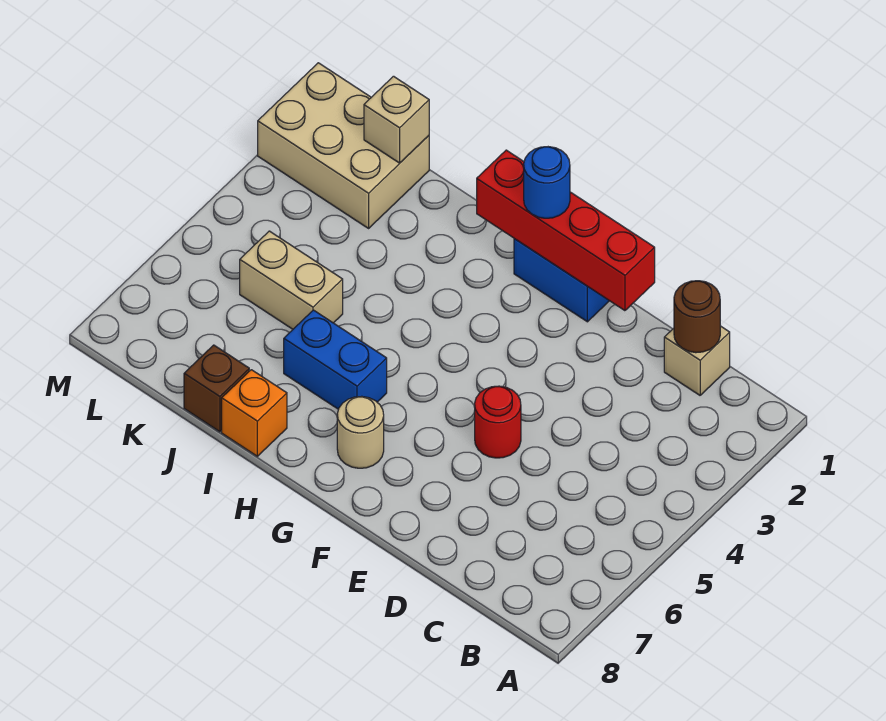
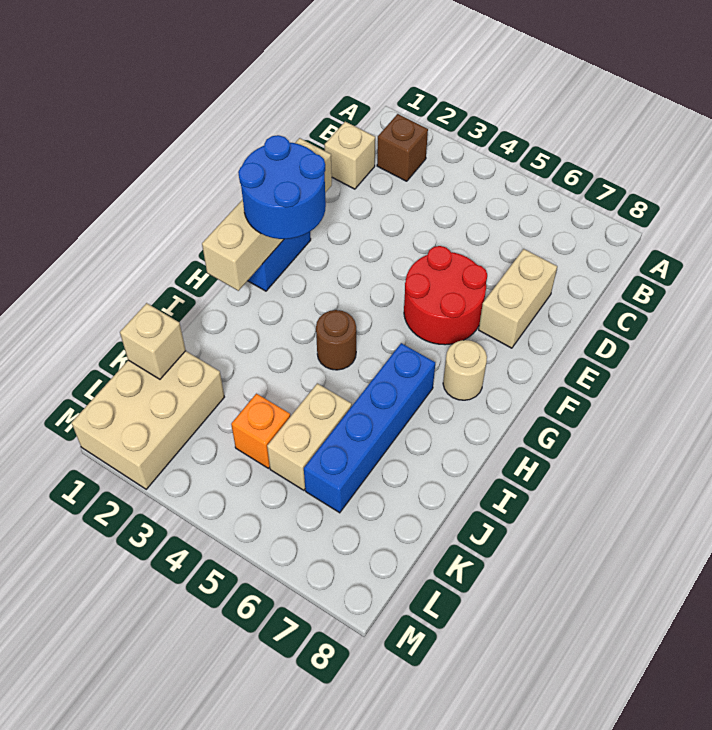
brown round brick C1 level 2 -> brown round brick H4 level 1
none -> tan brick D7:E7 level 1
red brick E1:H1 level 2 -> tan brick E1:H1 level 2
red round brick E5 level 1 -> red round brick E5:F6 level 1
blue round brick G1 level 3 -> blue round brick F1:G2 level 3
blue brick H6:I6 level 1 -> blue brick H6:K6 level 1
orange brick I8 level 1 -> orange brick K4 level 1
brown brick J8 level 1 -> brown brick B2 level 1

